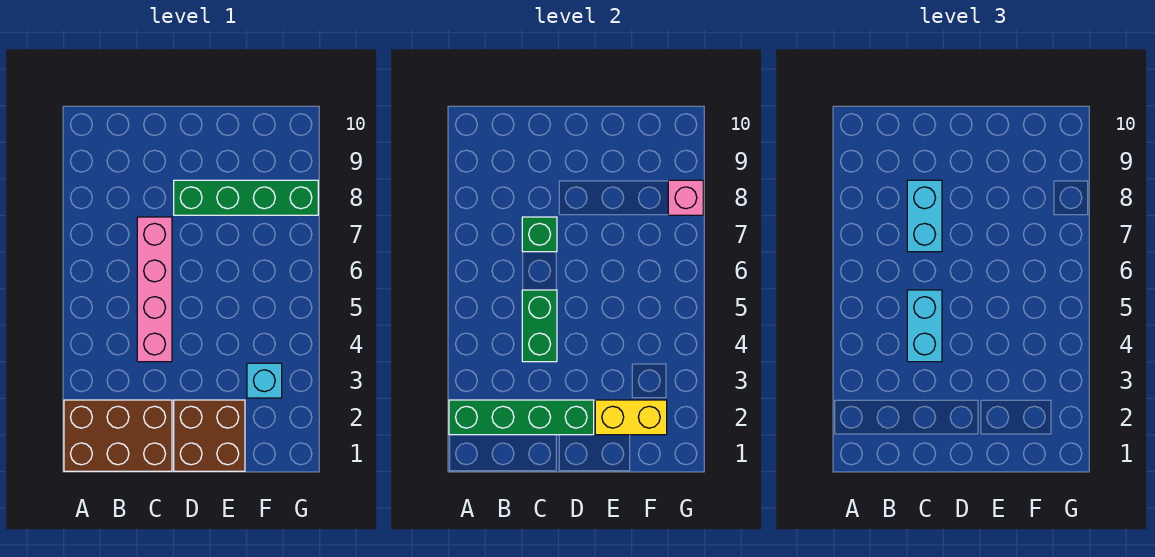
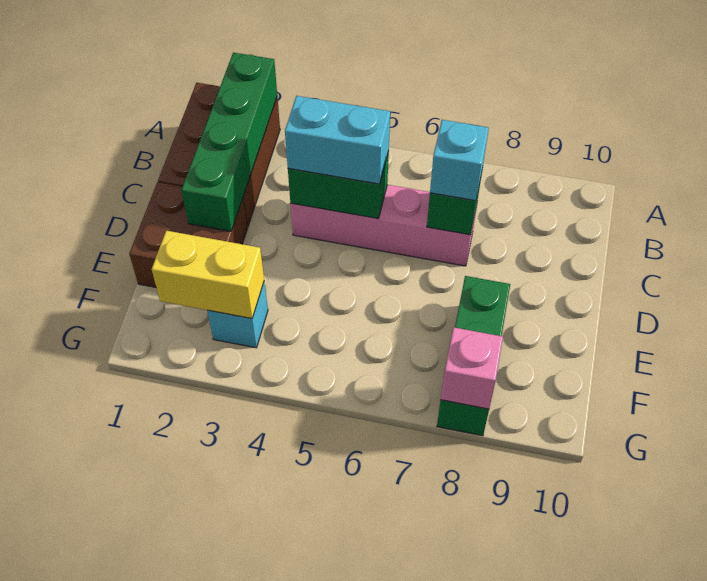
cyan brick C7:C8 level 3 -> cyan brick C7 level 3
green brick D8:G8 level 1 -> green brick E8:G8 level 1
yellow brick E2:F2 level 2 -> yellow brick F2:F3 level 2

